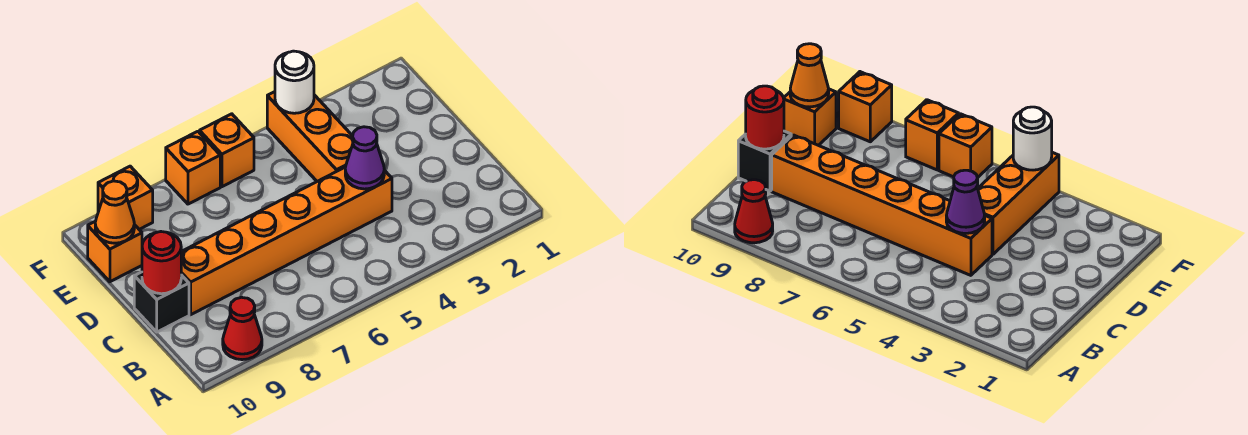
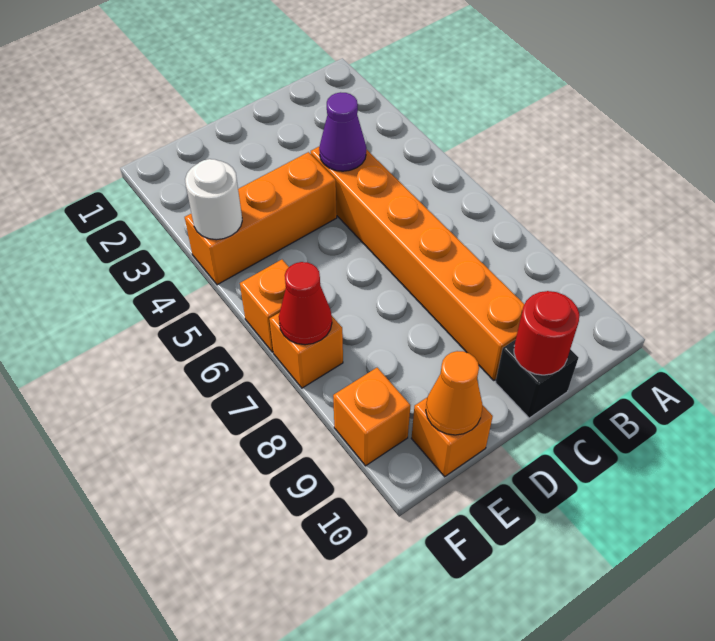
red cone A9 level 1 -> red cone F7 level 2

